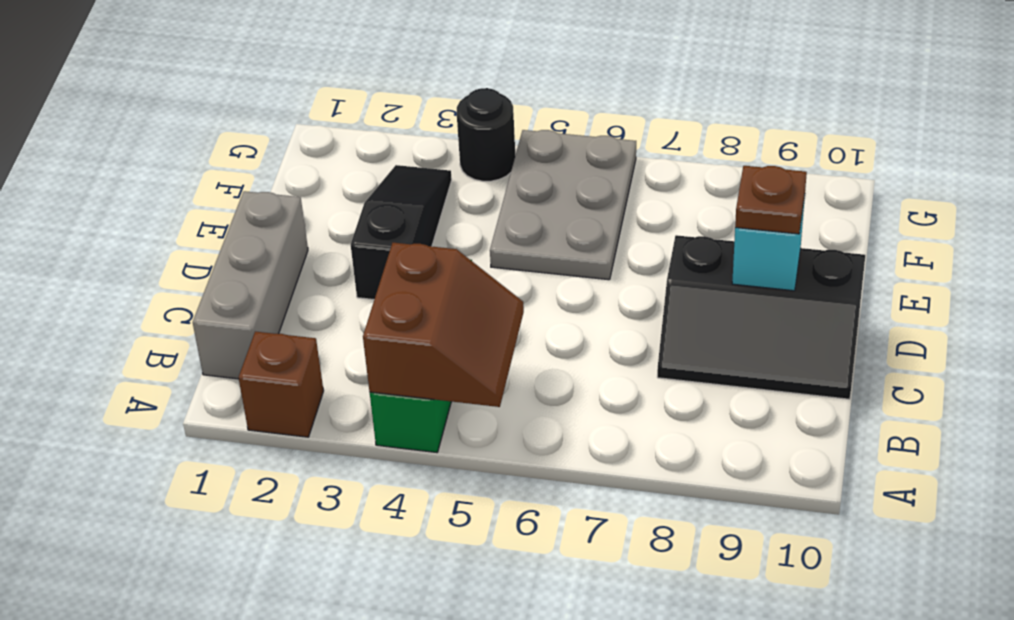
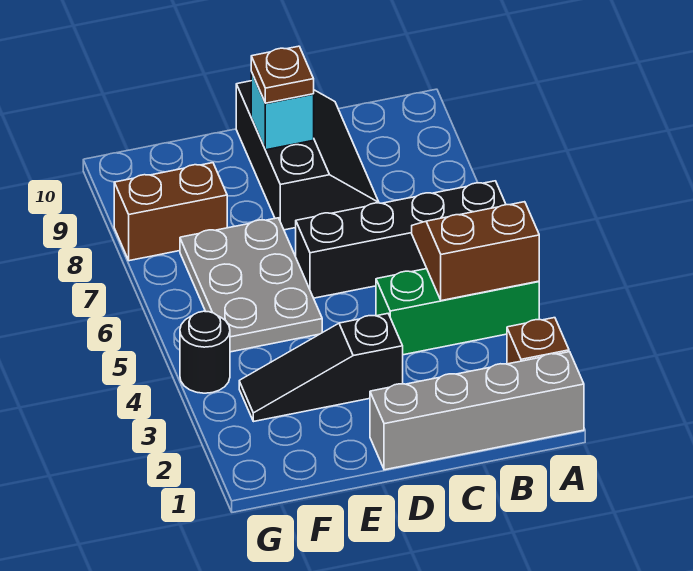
none -> black brick A6:D6 level 1
grey brick B1:D1 level 1 -> grey brick A1:D1 level 1
grey plate E5:G6 level 1 -> grey plate E5:F7 level 1
none -> brown brick F8:G8 level 1

